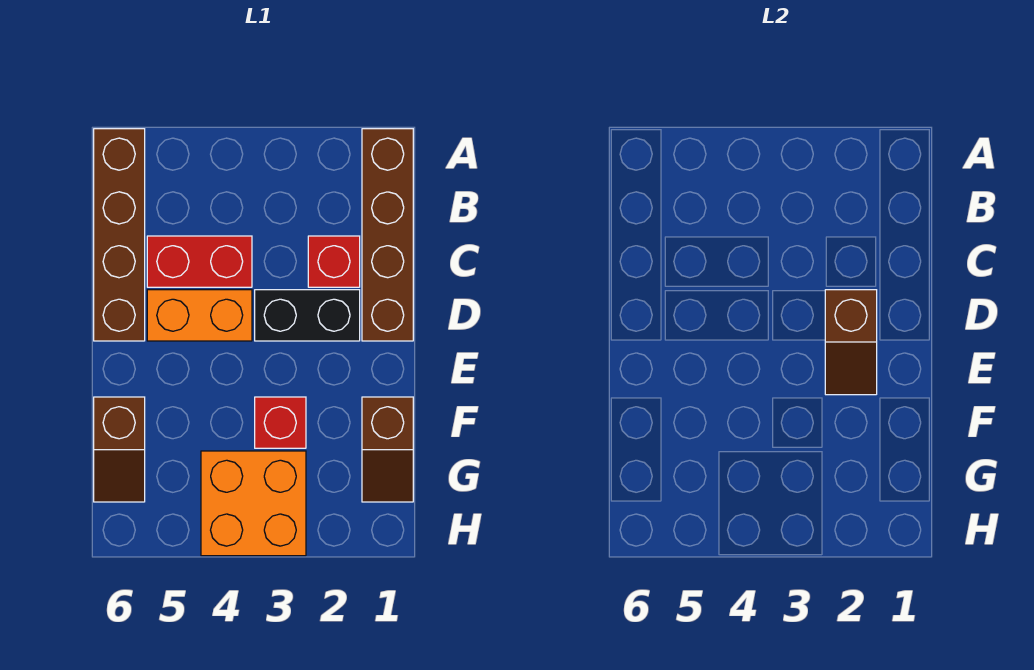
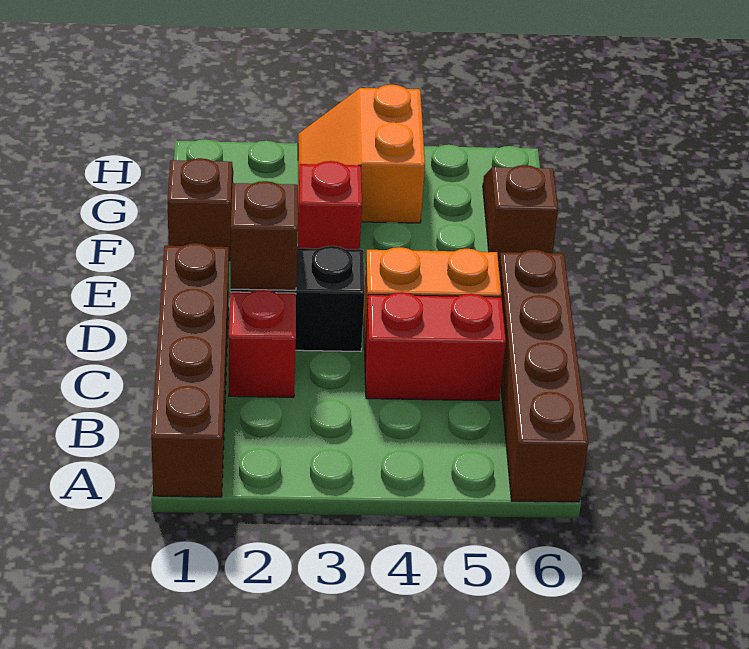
orange brick G3:H4 level 1 -> orange slope G3:H4 level 1 top 4

